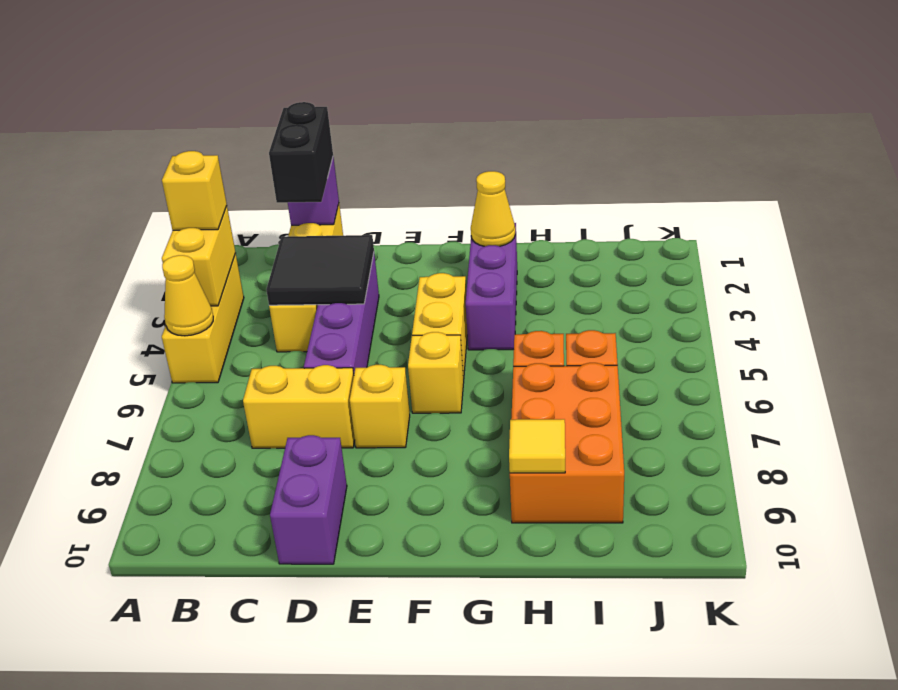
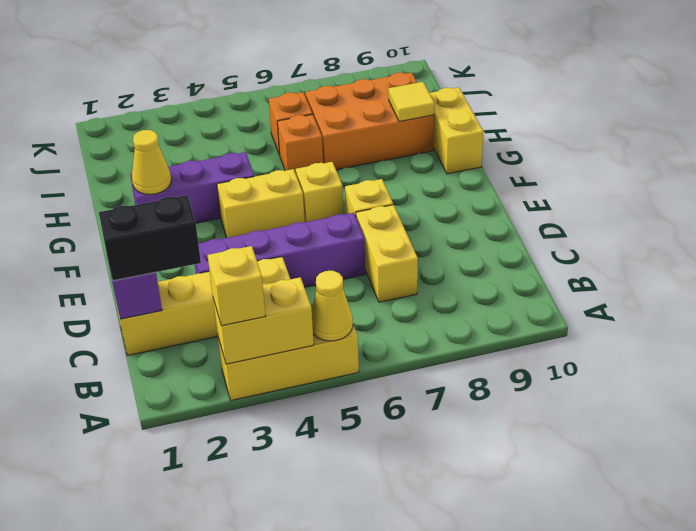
black tile C3:D4 level 2 -> none
purple brick D9:D10 level 1 -> none
none -> yellow brick G10:H10 level 1

